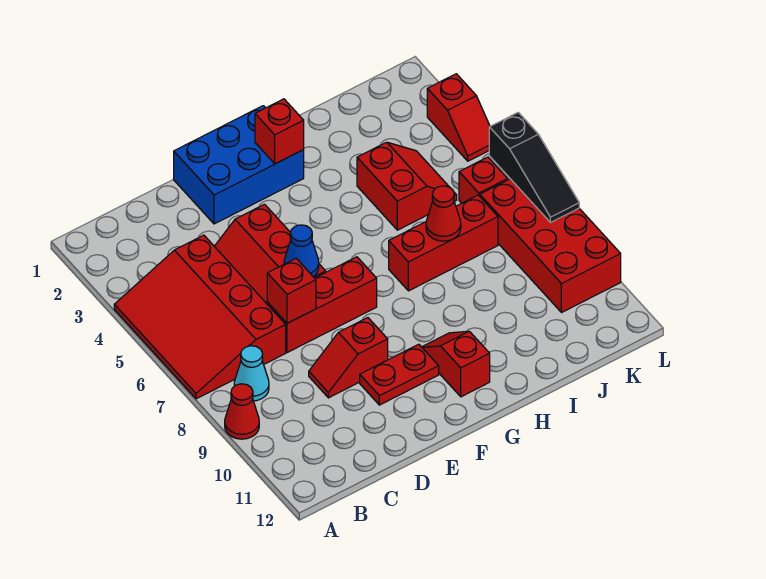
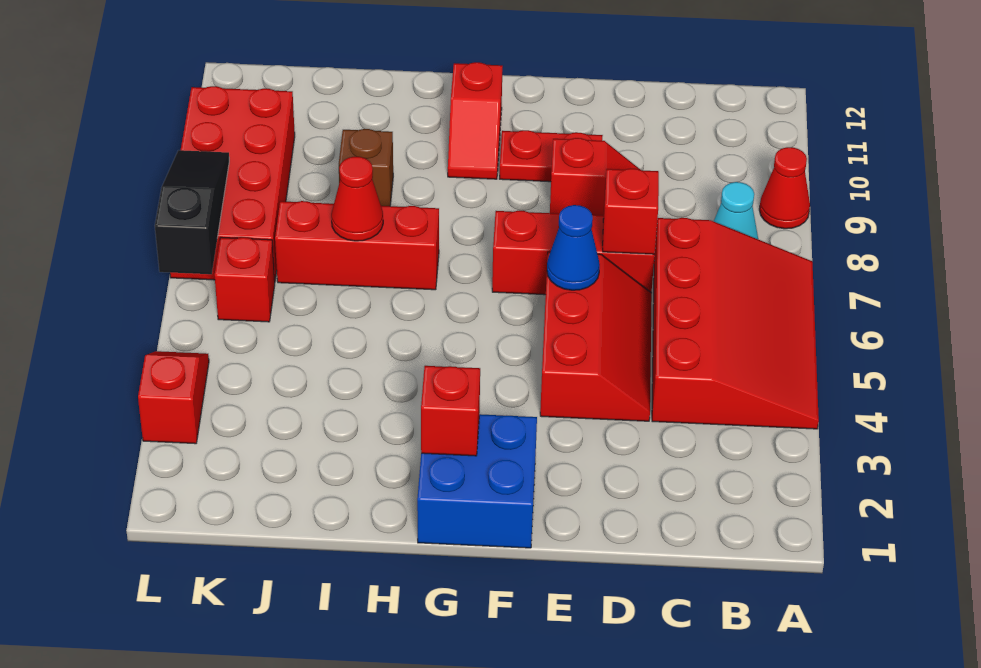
blue brick E1:G2 level 1 -> blue brick F1:G2 level 1
red slope I4:J5 level 1 top I -> none
none -> brown brick I9 level 1

